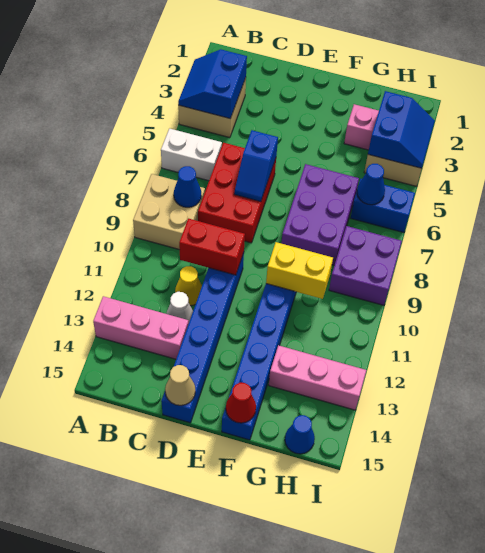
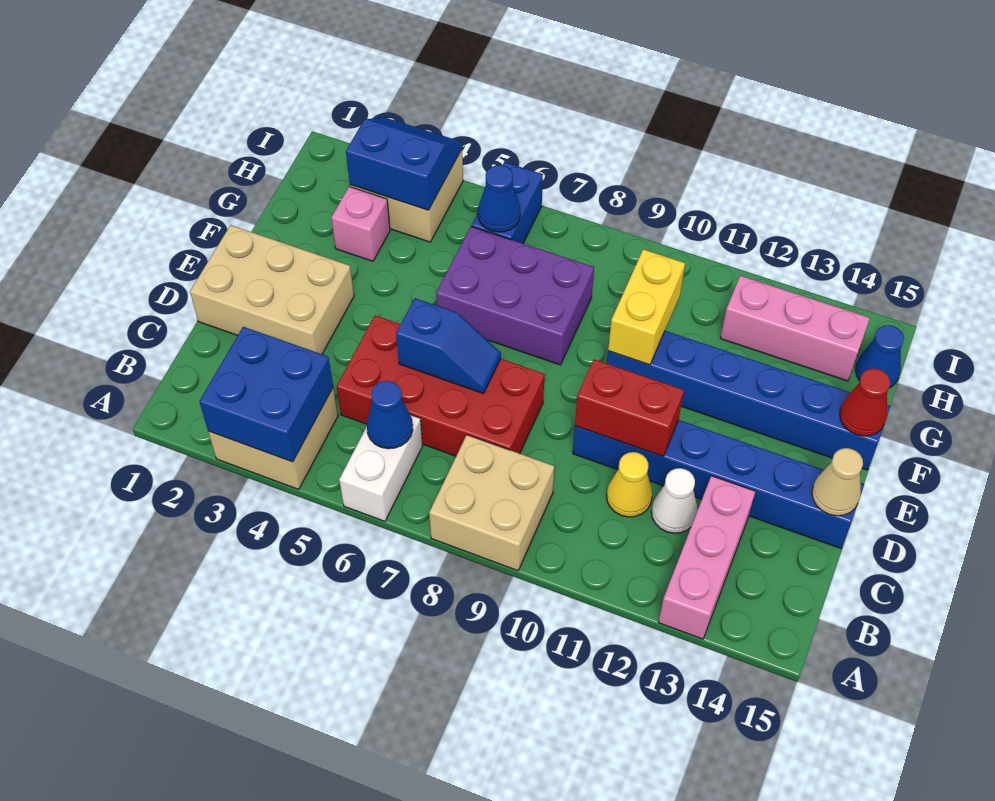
blue slope A3:B4 level 2 top B -> blue brick A3:B4 level 2
blue cone B8 level 2 -> blue cone B6 level 2
red brick C6:D8 level 1 -> red brick C5:D8 level 1
red brick C10:D10 level 2 -> red brick D10:D11 level 2
none -> tan brick D1:E3 level 1
pink brick G13:I13 level 1 -> pink brick H12:H14 level 1
purple brick H8:I9 level 1 -> none

